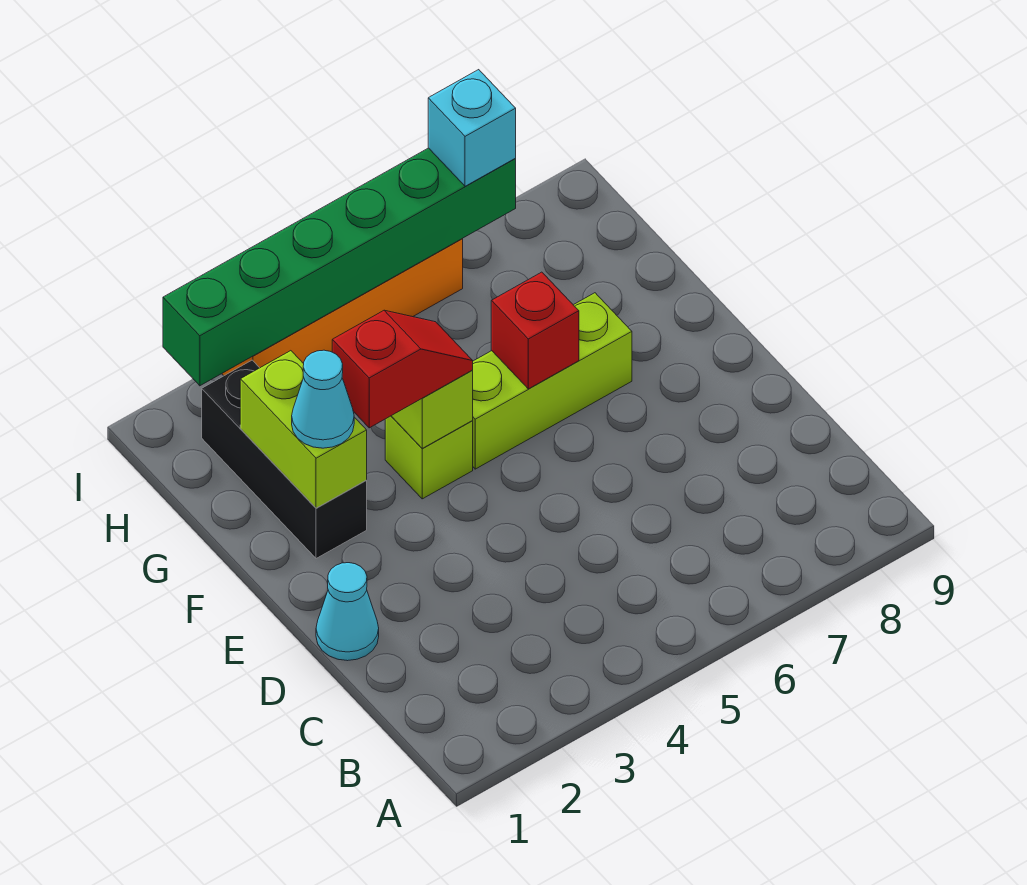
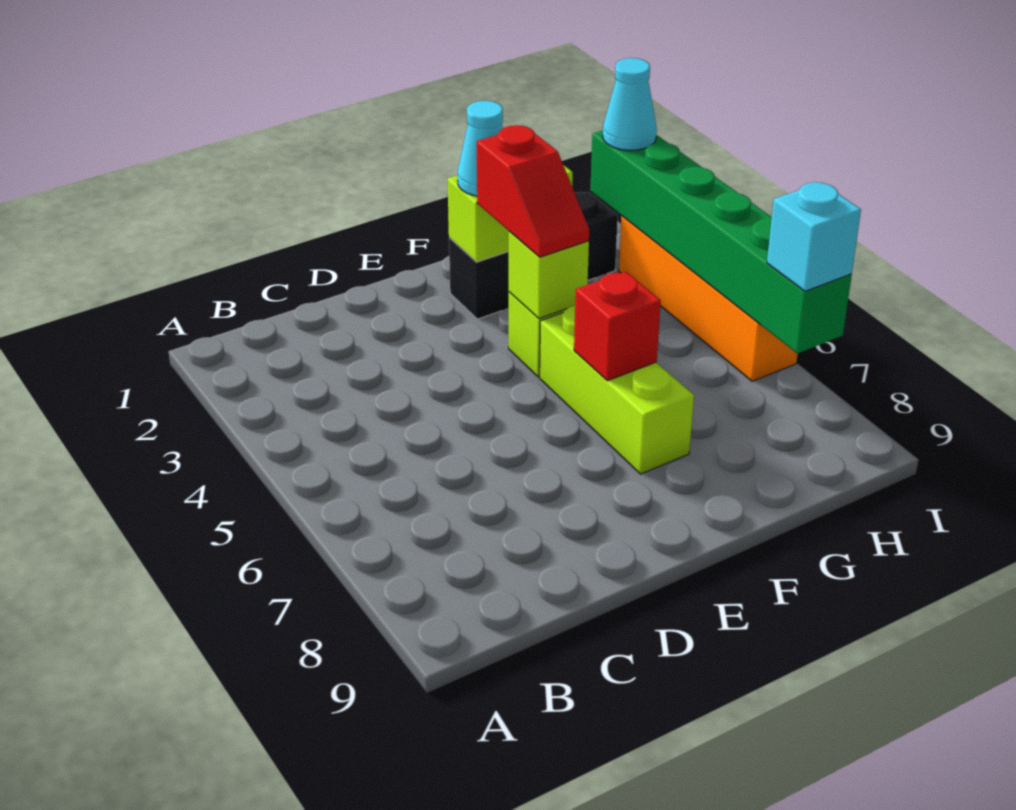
cyan cone D1 level 1 -> cyan cone I2 level 3

